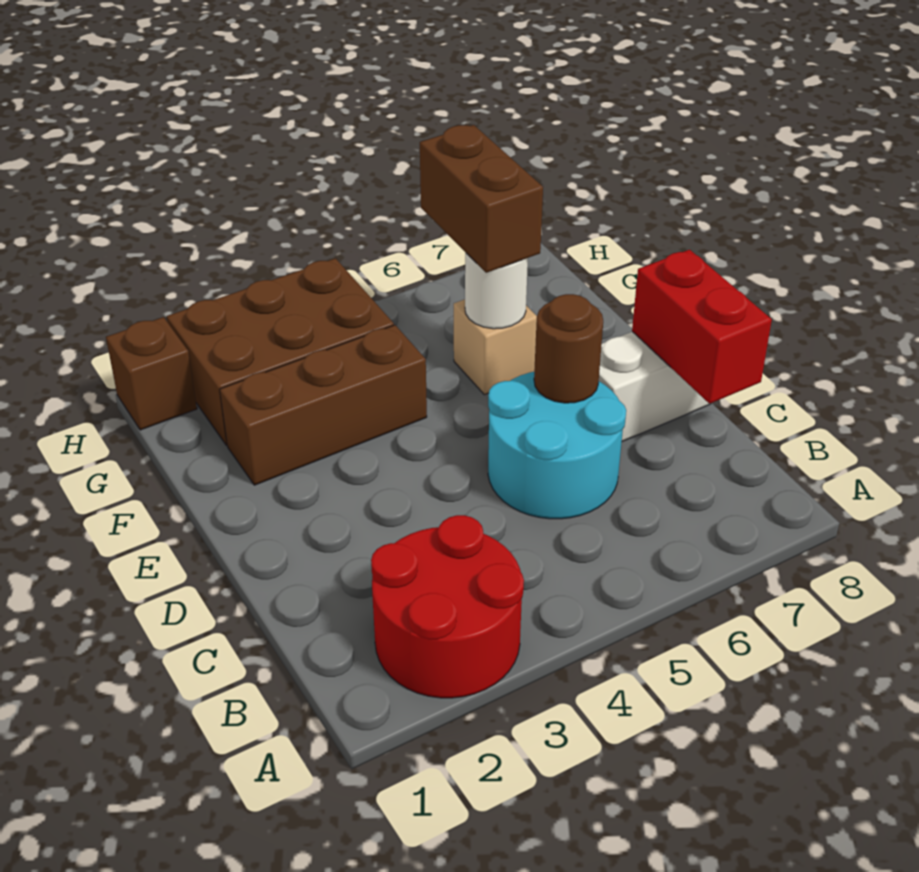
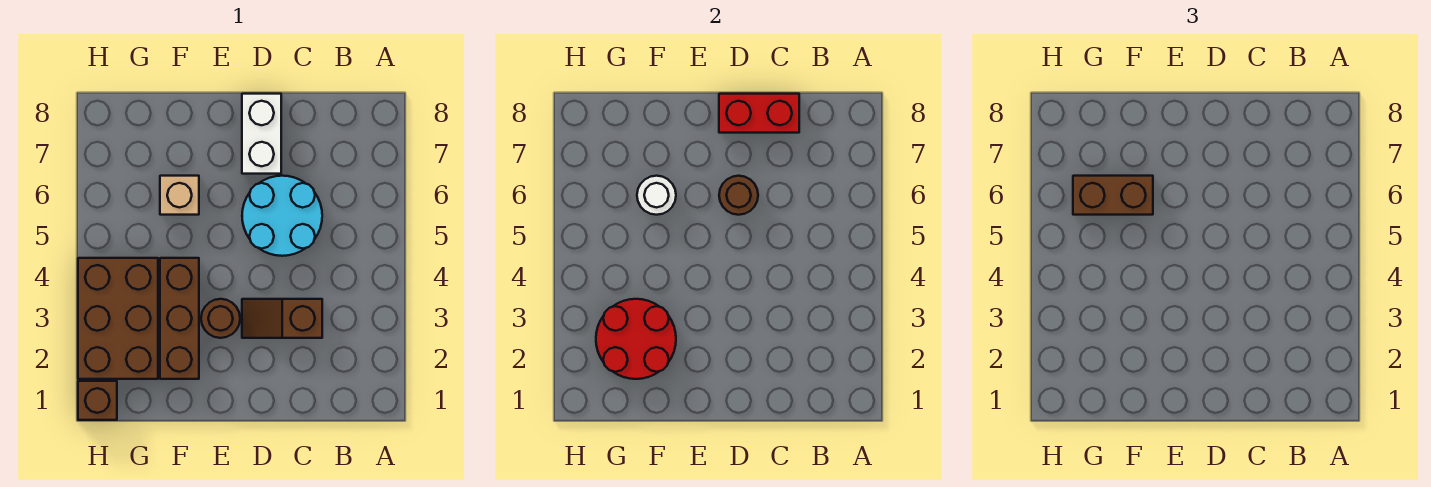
red round brick A2:B3 level 1 -> red round brick F2:G3 level 2
none -> brown slope C3:D3 level 1 top C
none -> brown round brick E3 level 1

